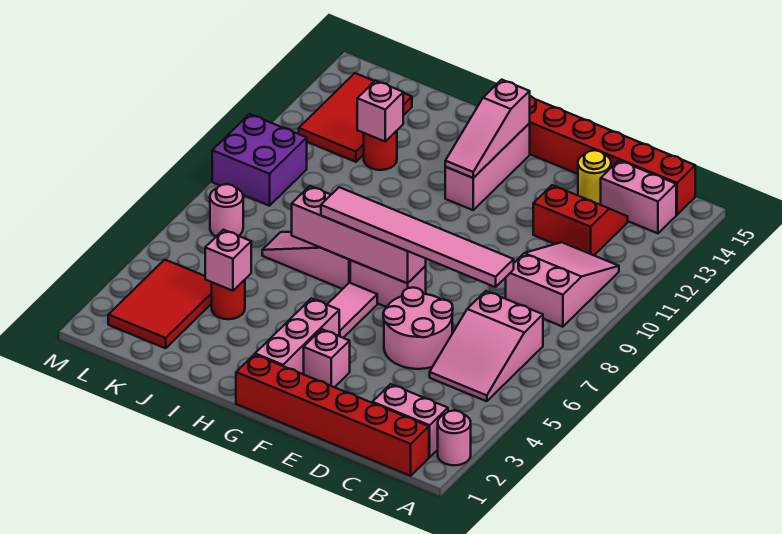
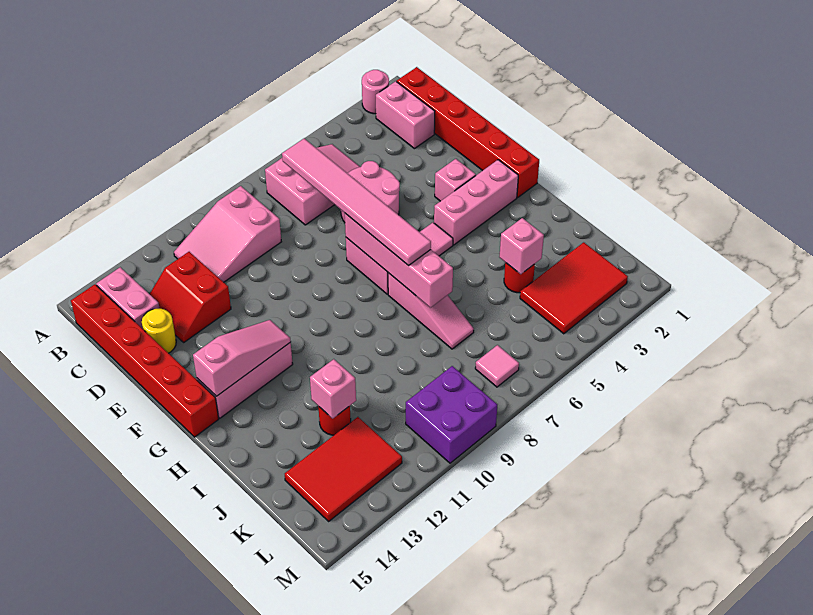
pink round brick L7 level 1 -> pink tile L7 level 1

